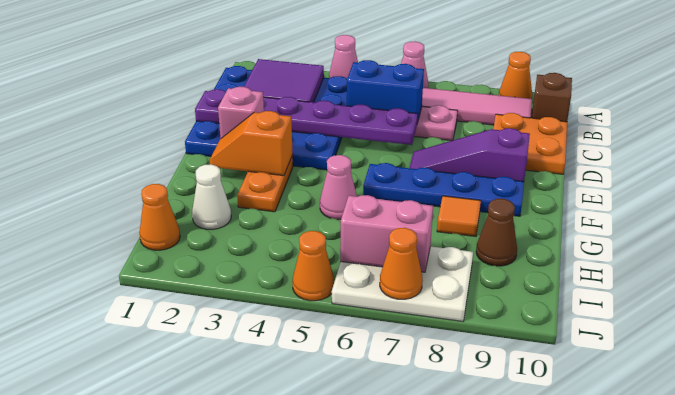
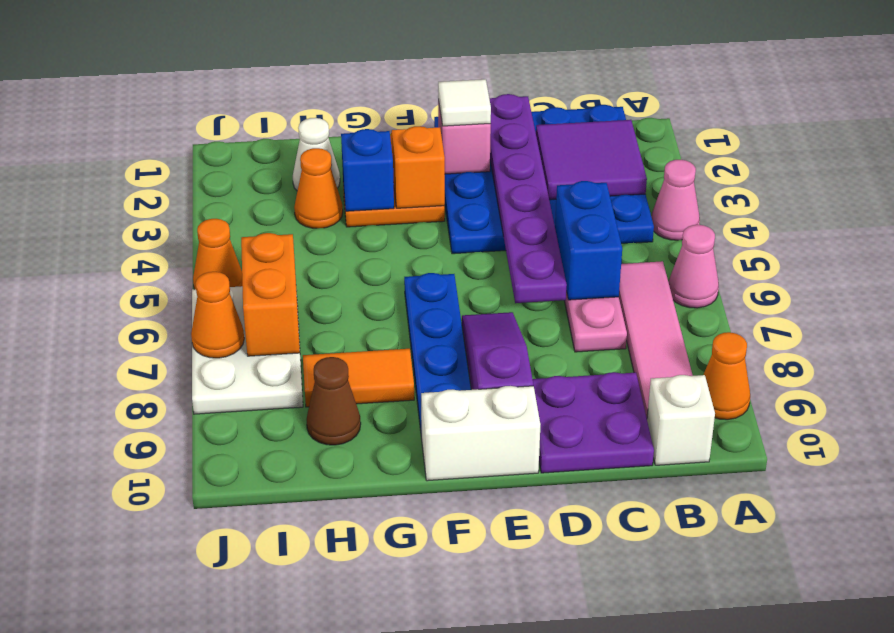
brown brick B10 level 1 -> white brick B10 level 1
orange plate C9:D10 level 1 -> purple plate C9:D10 level 1
none -> white tile E2 level 3
none -> white brick E10:F10 level 1
none -> blue brick G3 level 2
pink cone G5 level 1 -> none
orange tile G8 level 1 -> orange tile G8:H8 level 1
orange cone I1 level 1 -> orange cone H3 level 1
pink brick I6:I7 level 2 -> orange brick I6:I7 level 2

